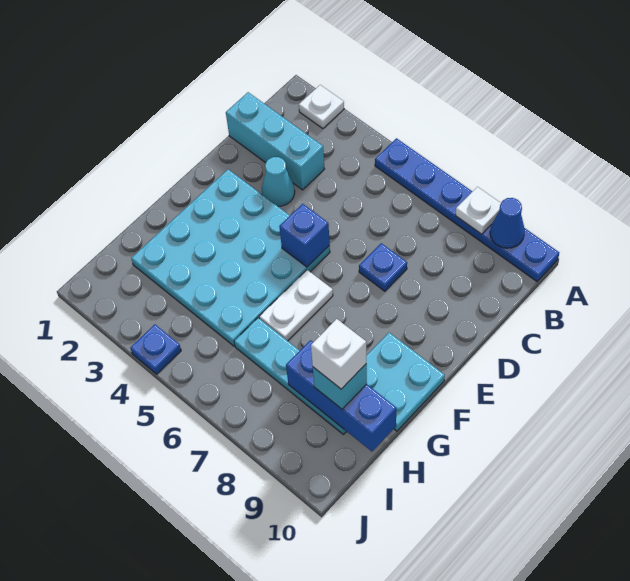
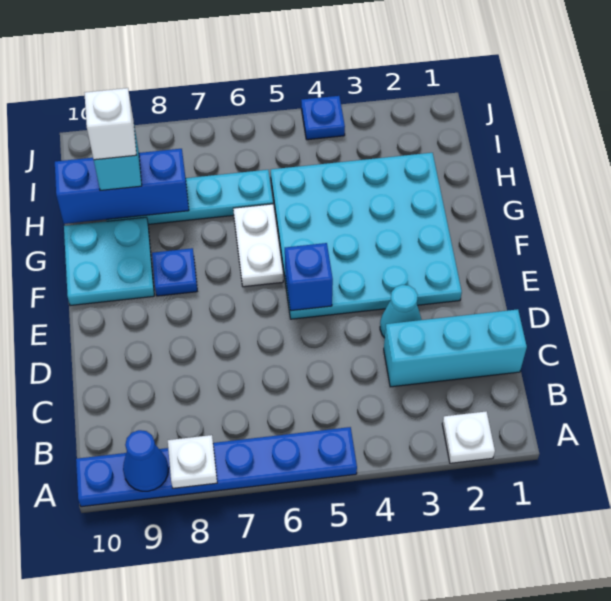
blue plate D7 level 1 -> blue plate F8 level 1

